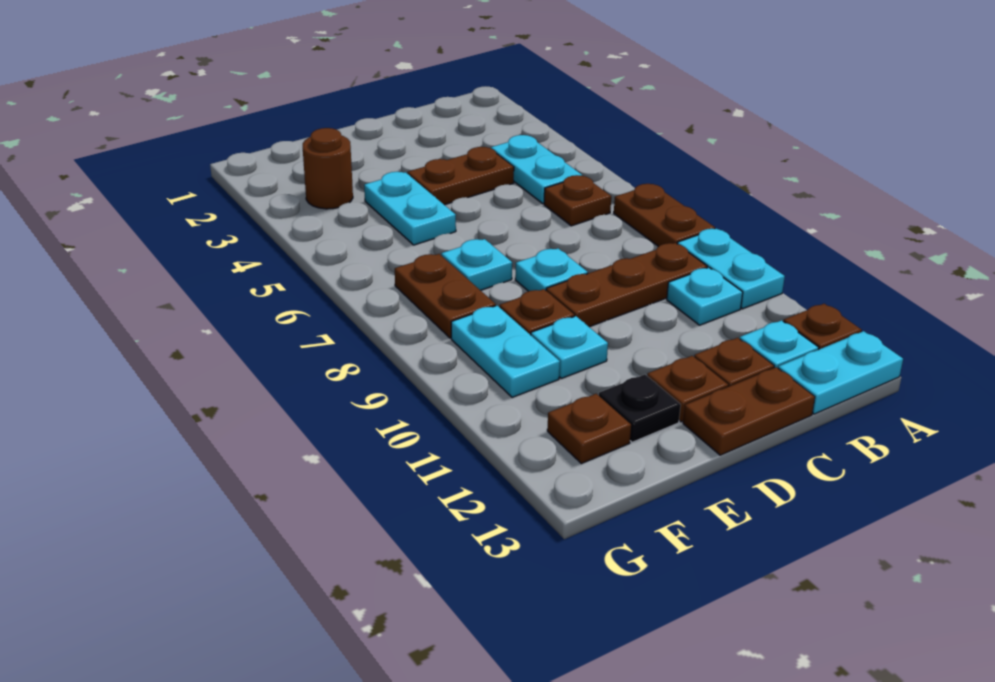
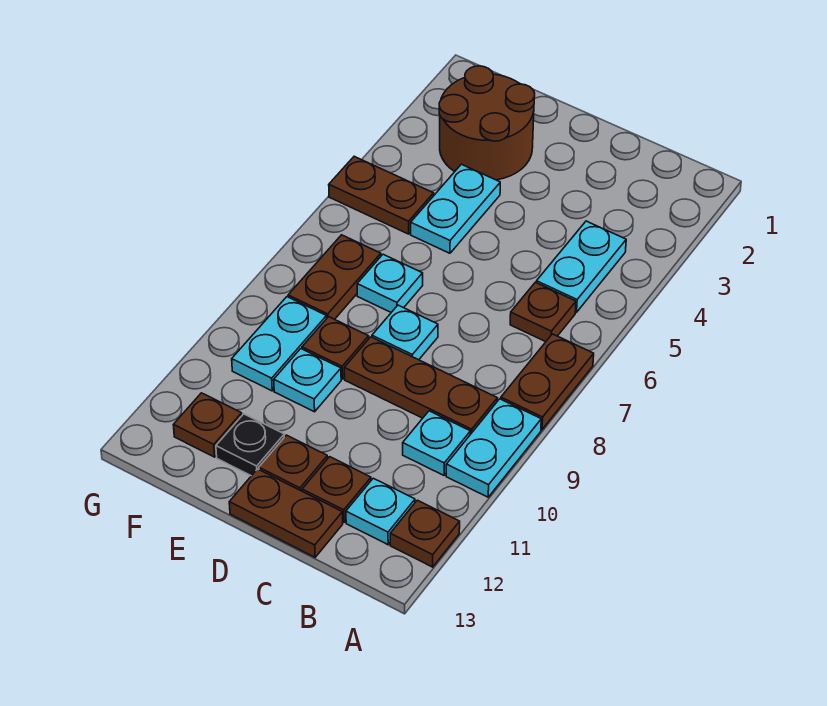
cyan plate A13:B13 level 1 -> none
brown plate C4:D4 level 1 -> brown plate F5:G5 level 1
brown round brick F3 level 1 -> brown round brick E2:F3 level 1

